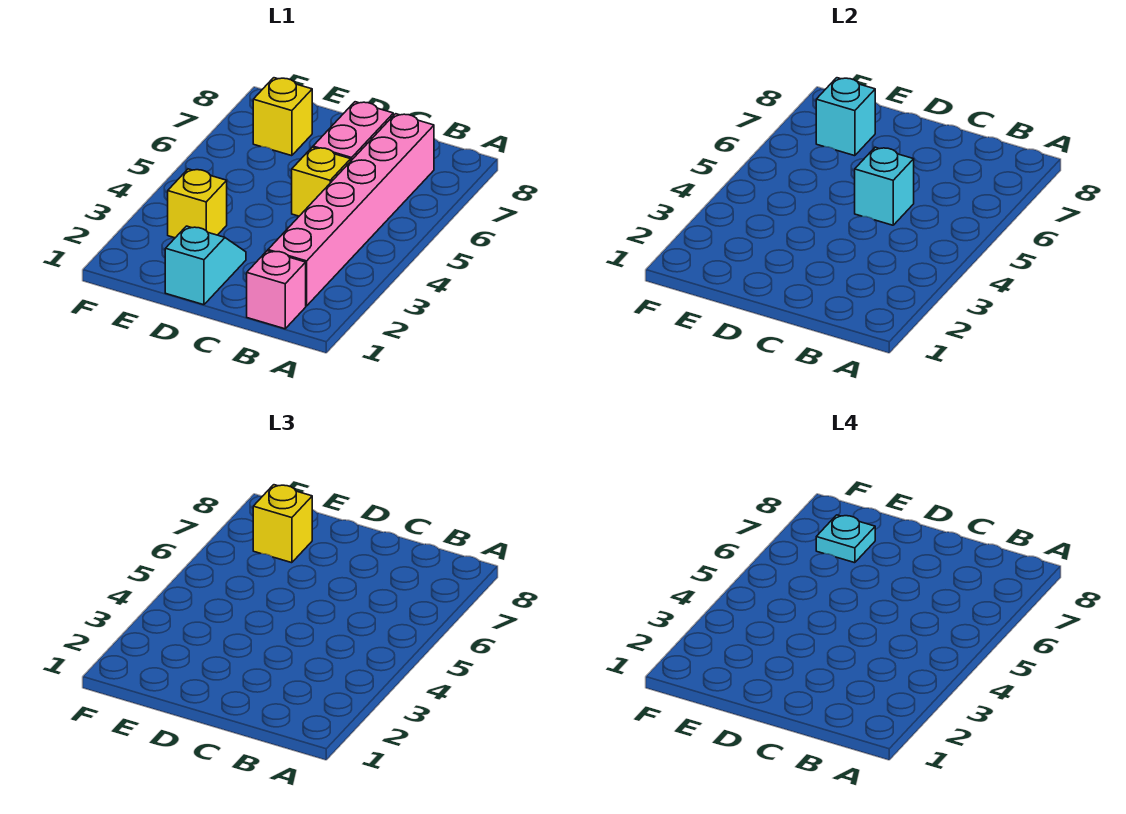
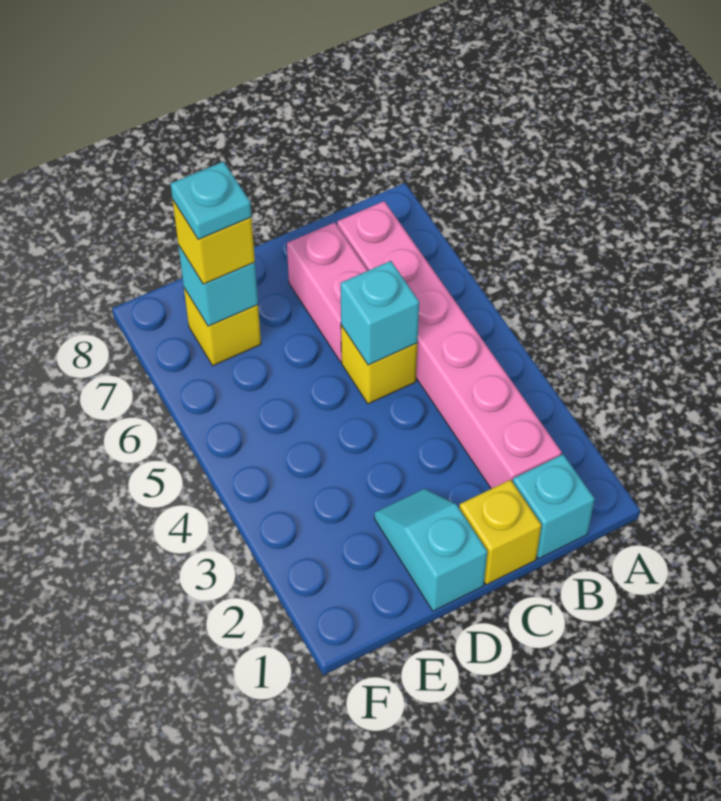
pink brick B1 level 1 -> cyan brick B1 level 1
yellow brick E3 level 1 -> yellow brick C1 level 1

